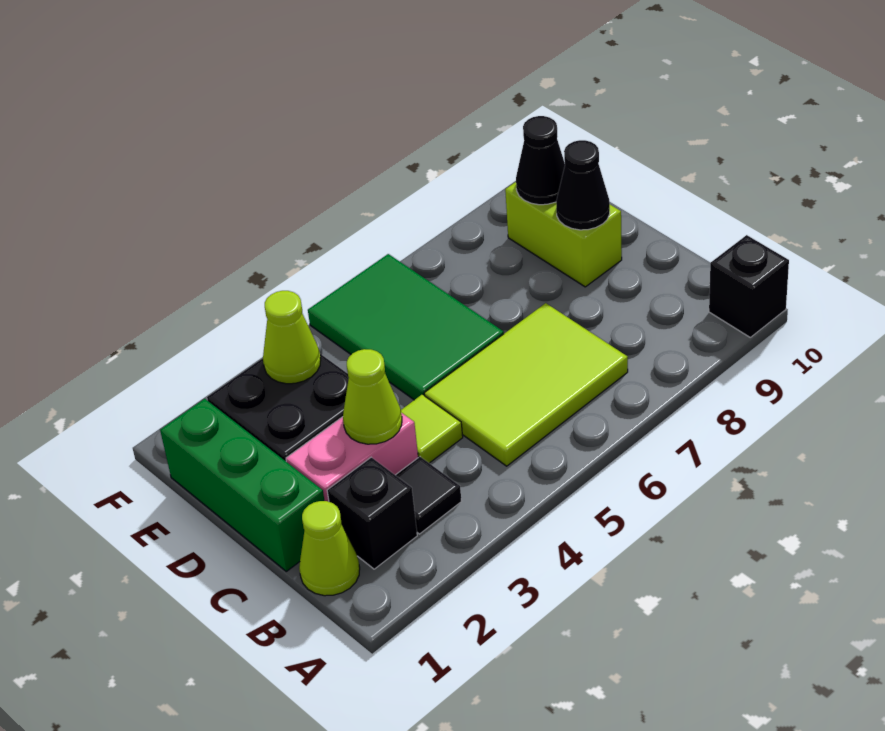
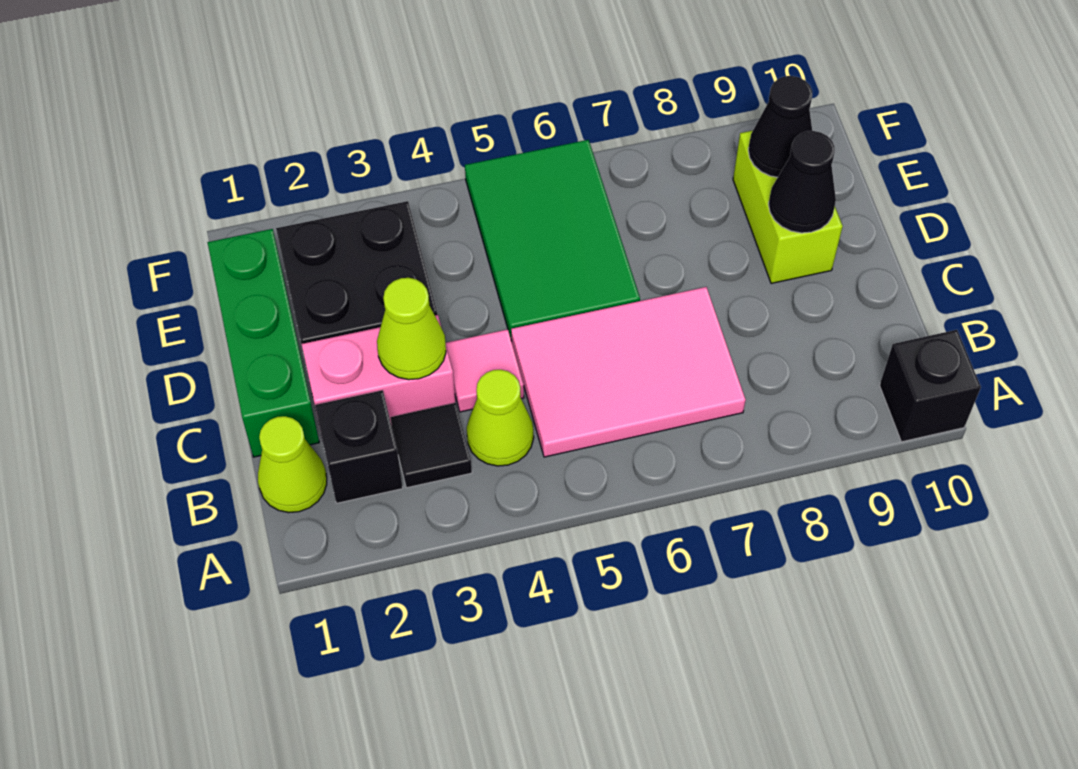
lime tile B5:C7 level 1 -> pink tile B5:C7 level 1
lime tile C4 level 1 -> pink tile C4 level 1
lime cone E3 level 2 -> lime cone B4 level 1

